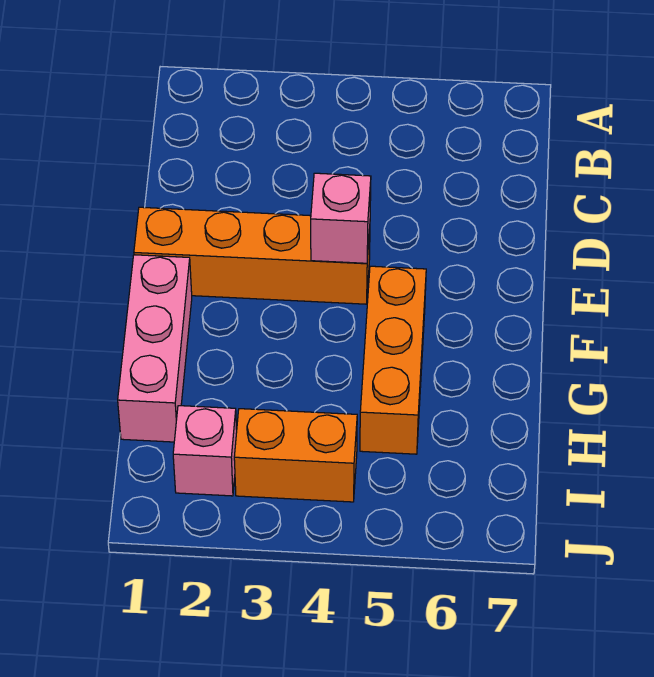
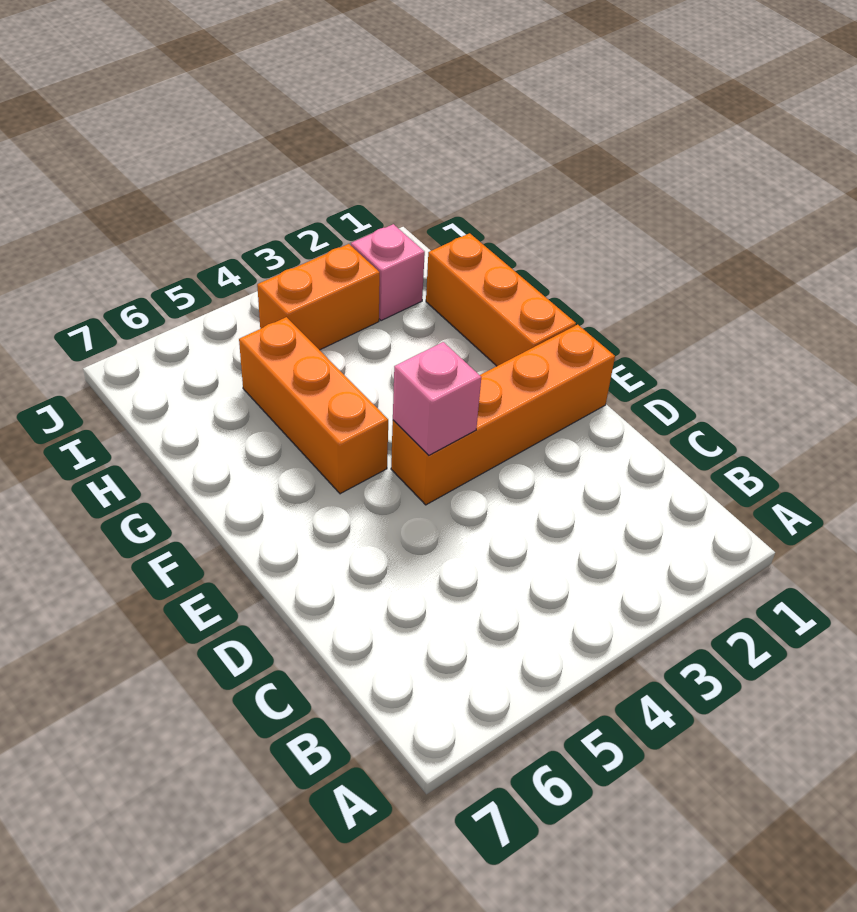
pink brick F1:H1 level 1 -> orange brick F1:H1 level 1

